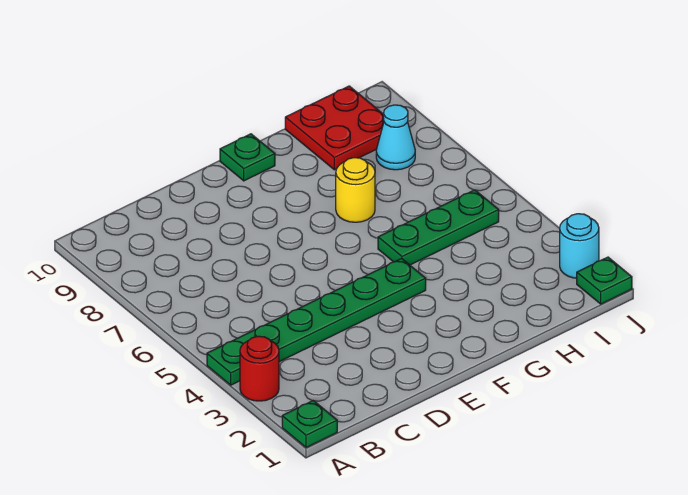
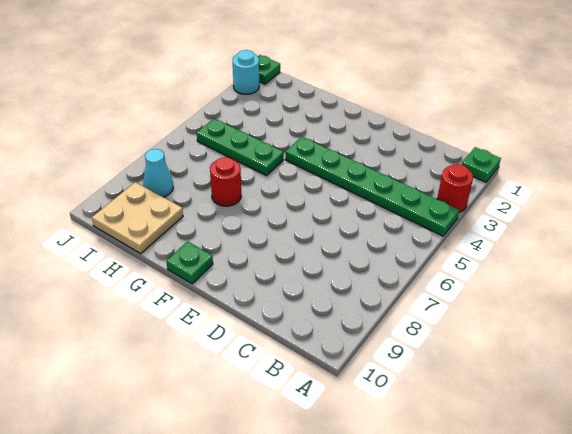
yellow round brick G7 level 1 -> red round brick G7 level 1
red plate H9:I10 level 1 -> tan plate H9:I10 level 1

